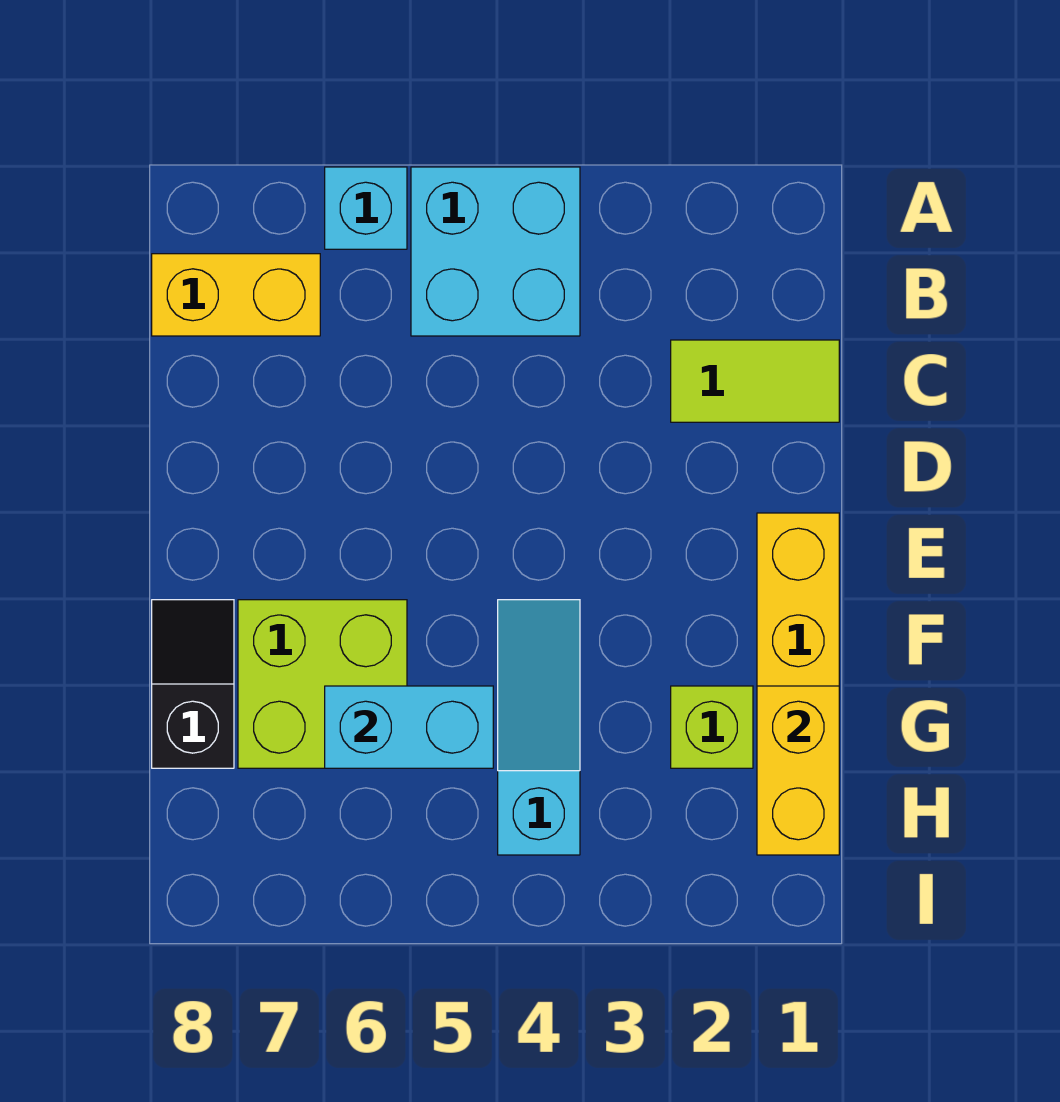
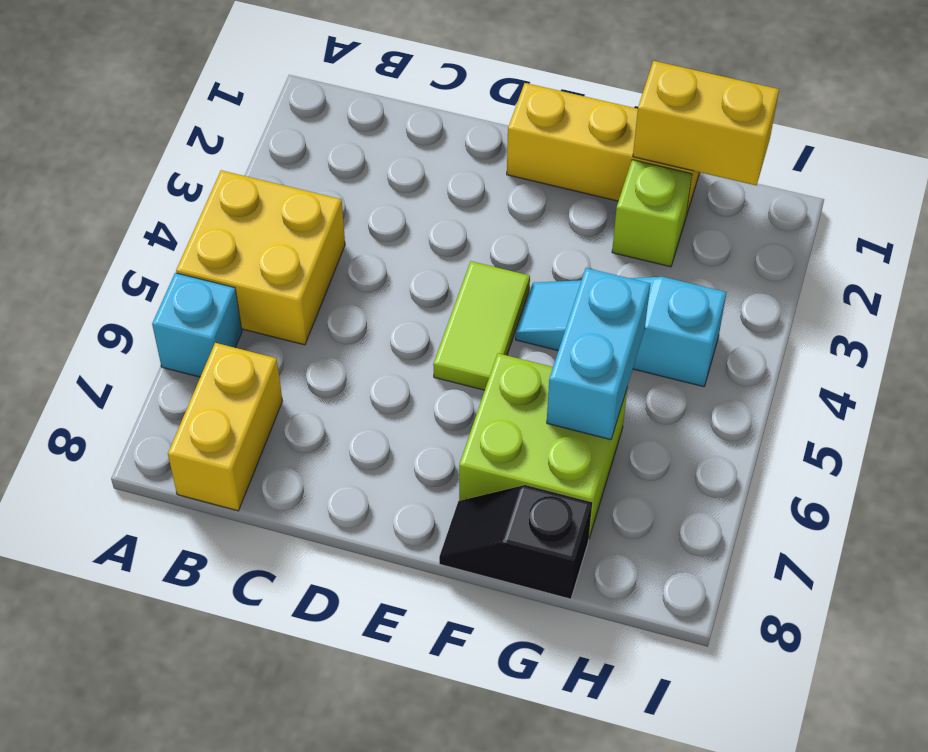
cyan brick A4:B5 level 1 -> yellow brick A4:B5 level 1
lime tile C1:C2 level 1 -> lime tile E4:E5 level 1

